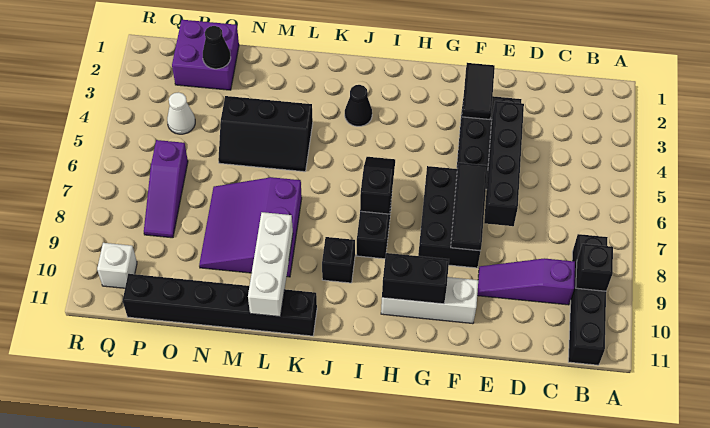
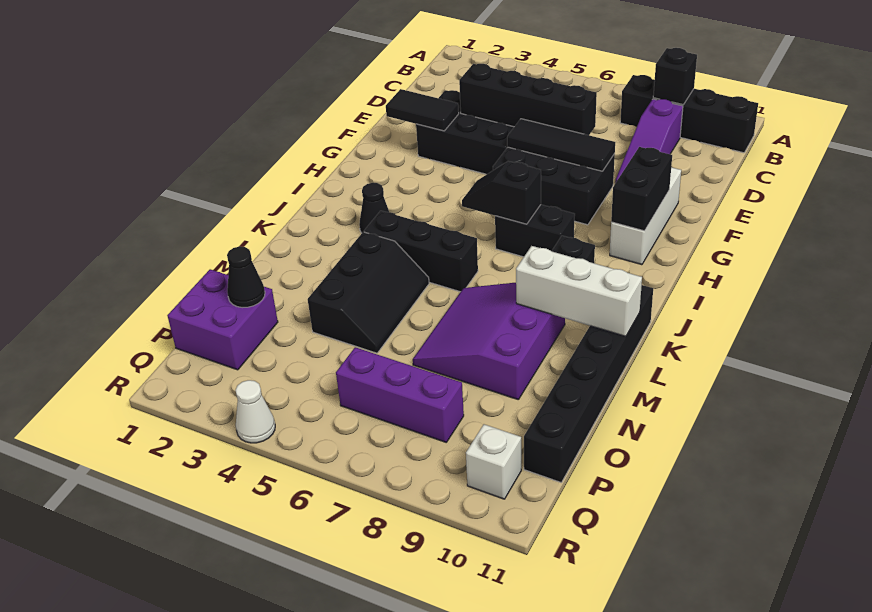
none -> black brick K4:K6 level 1
purple slope L7:N9 level 1 top L -> purple slope L7:N9 level 1 top 9
white cone P4 level 1 -> white cone R4 level 1
purple slope P6:P8 level 1 top 6 -> purple brick P6:P8 level 1

